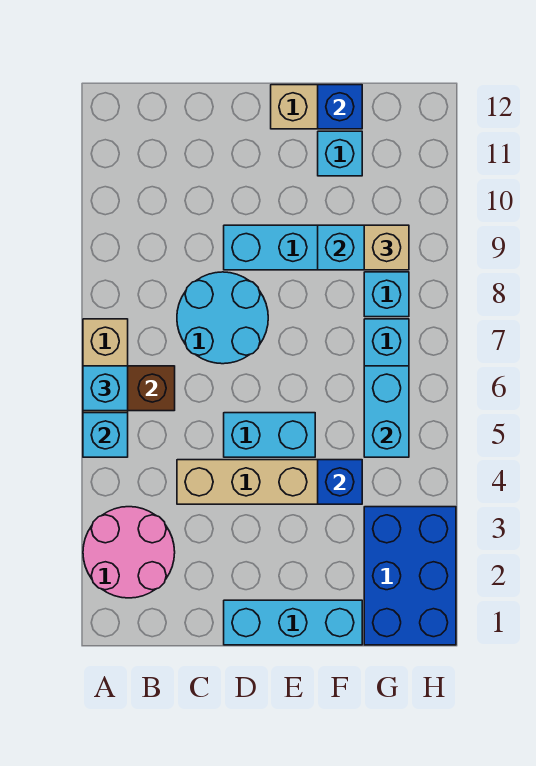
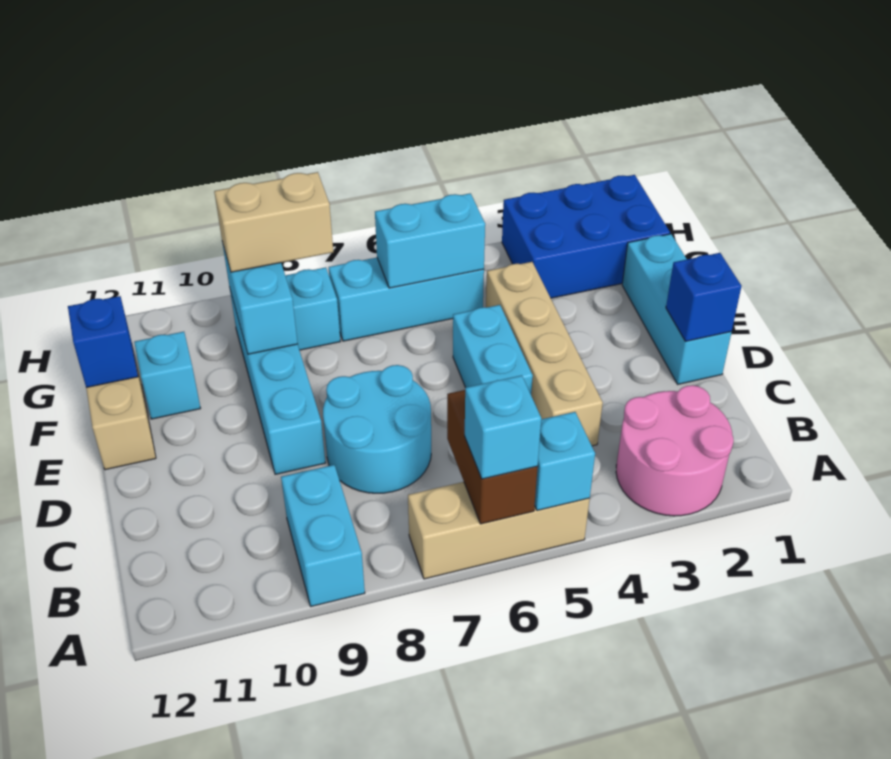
none -> cyan brick A9:B9 level 1
blue brick F4 level 2 -> blue brick D1 level 2
tan brick G9 level 3 -> tan brick G8:G9 level 3

